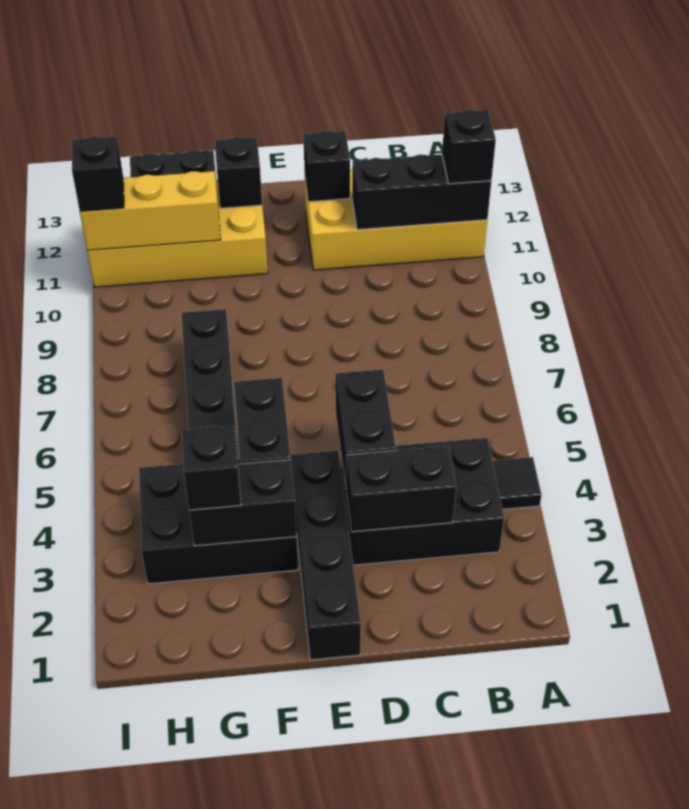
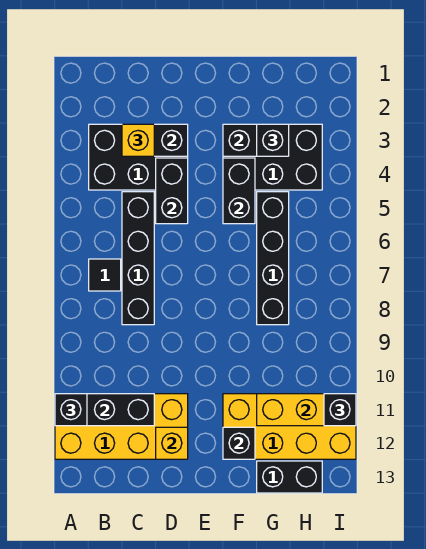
black tile A4 level 1 -> black tile B7 level 1
none -> yellow brick C3 level 3
black brick D12 level 2 -> yellow brick D12 level 2
black brick E1:E4 level 1 -> black brick C5:C8 level 1

